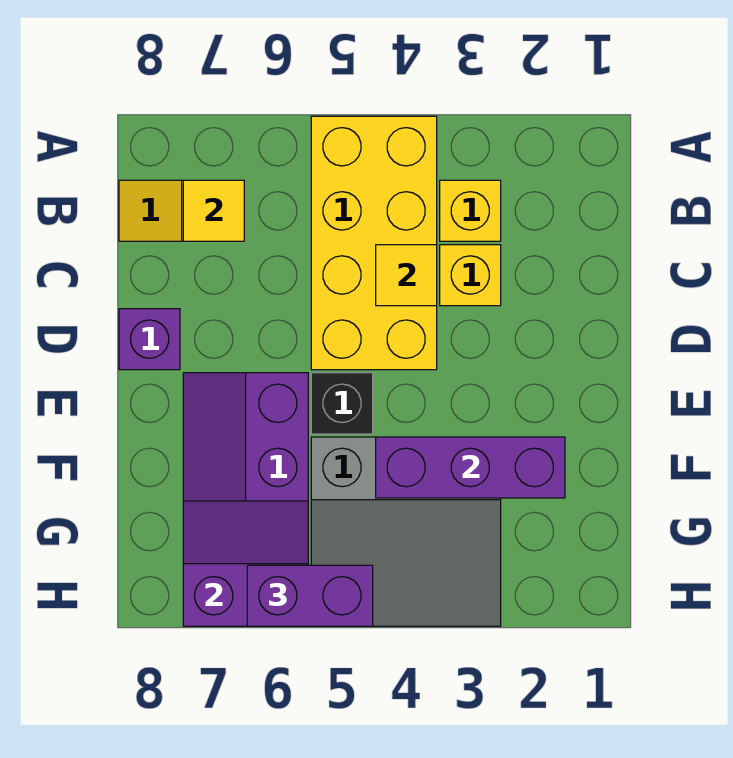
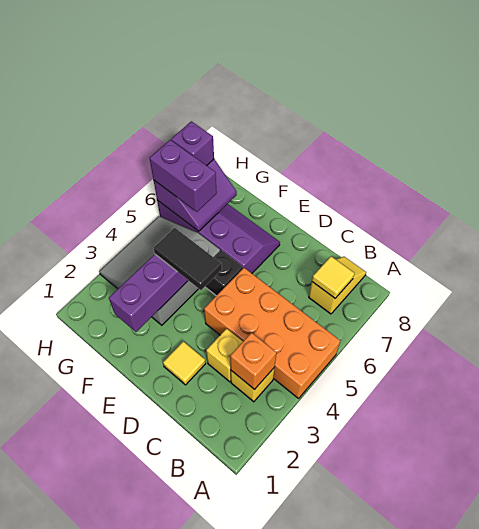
yellow brick A4:D5 level 1 -> orange brick A4:D5 level 1
none -> orange brick B3 level 2
yellow tile C4 level 2 -> yellow tile D2 level 1
purple brick D8 level 1 -> purple brick H7 level 3
none -> black tile E4:F4 level 3
purple brick H5:H6 level 3 -> purple brick G6:H6 level 3

